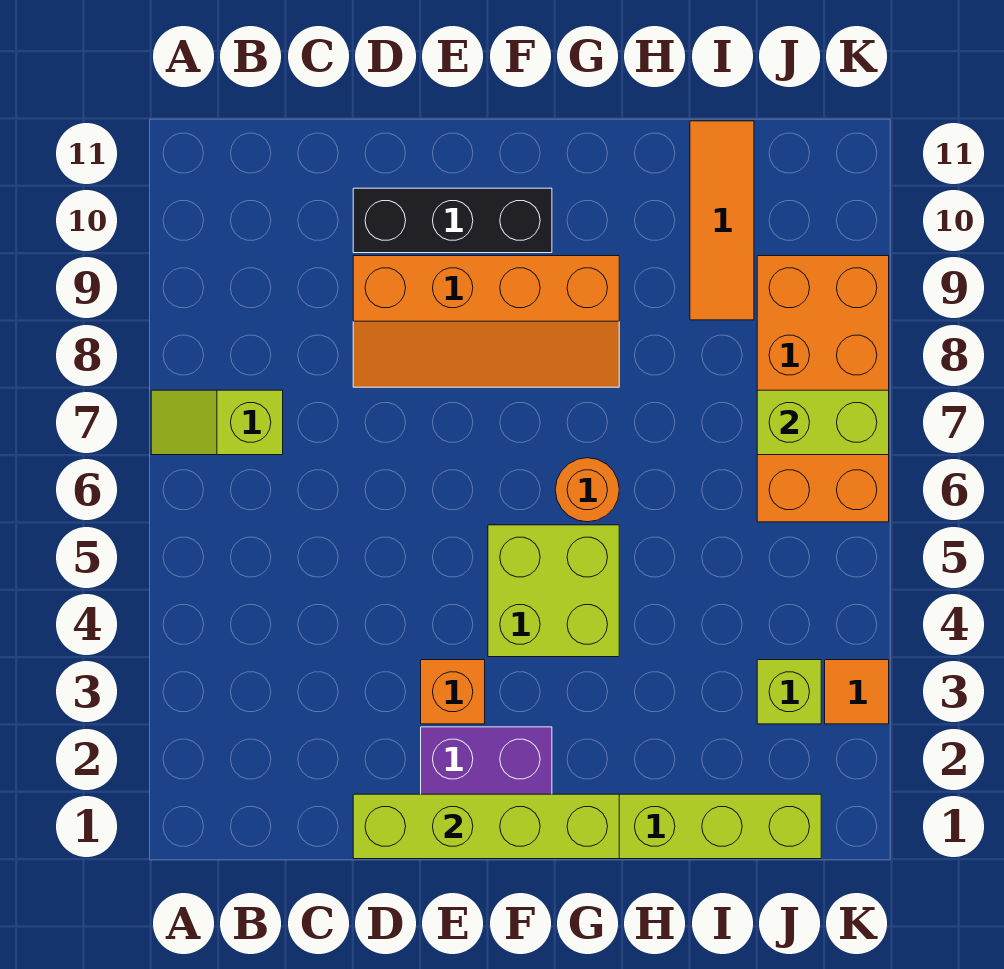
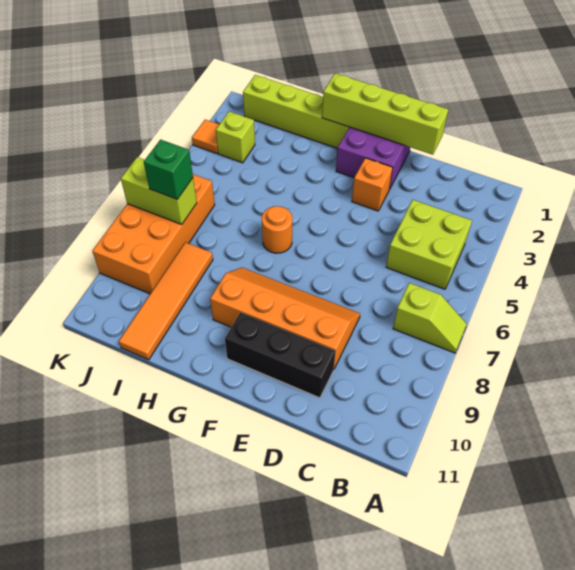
lime brick F4:G5 level 1 -> lime brick B4:C5 level 1
orange tile I9:I11 level 1 -> orange tile I8:I11 level 1
none -> green brick J7 level 3

